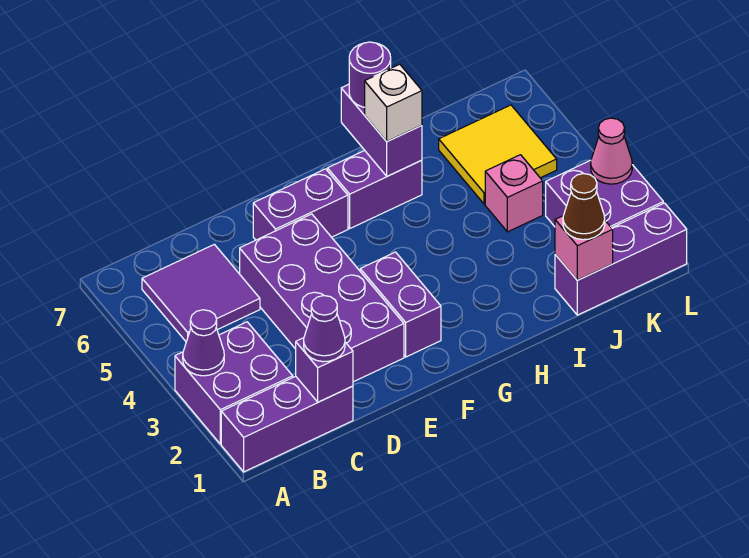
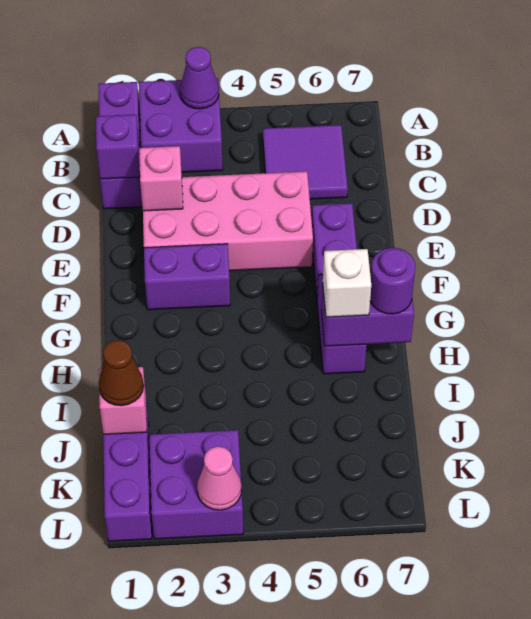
purple cone C1 level 3 -> none
purple brick D2:E5 level 1 -> pink brick D2:E5 level 1
pink brick J4 level 1 -> pink brick D2 level 2
yellow tile J5:K6 level 1 -> none

